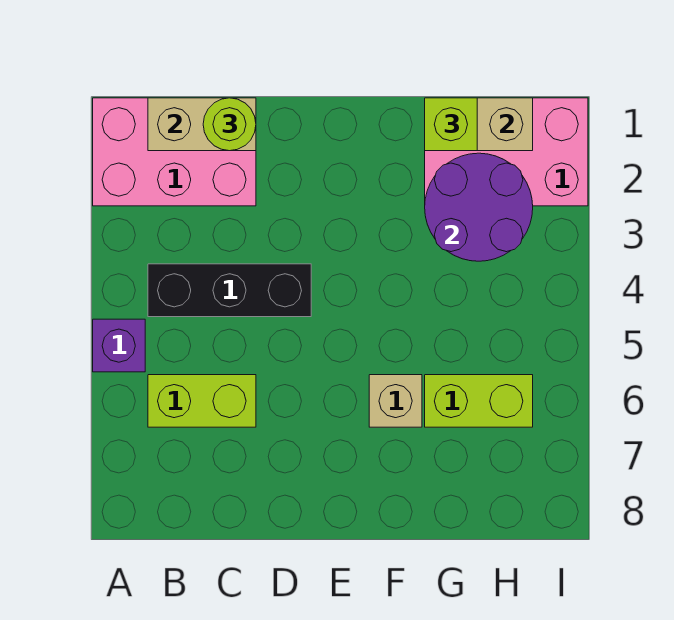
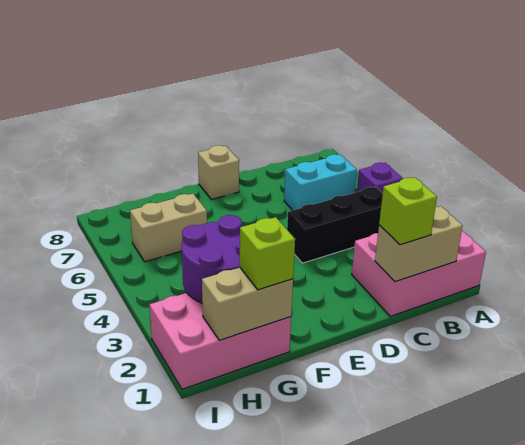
lime brick B6:C6 level 1 -> cyan brick B6:C6 level 1
lime round brick C1 level 3 -> lime brick C1 level 3
tan brick F6 level 1 -> tan brick E8 level 1
lime brick G6:H6 level 1 -> tan brick G6:H6 level 1

